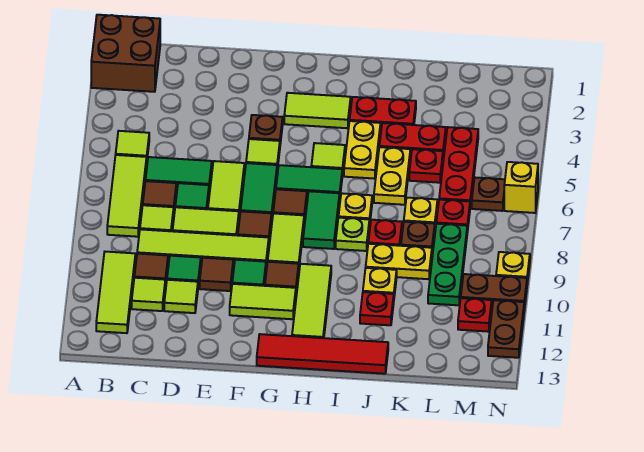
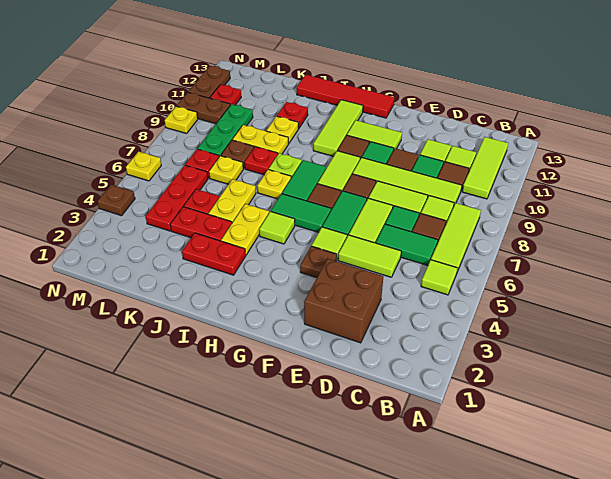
brown brick A1:B2 level 1 -> brown brick D2:E3 level 1
lime tile G3:H3 level 1 -> lime tile D5:E5 level 1
brown plate M6 level 1 -> brown plate N4 level 1
yellow brick N6 level 1 -> yellow plate N6 level 1

